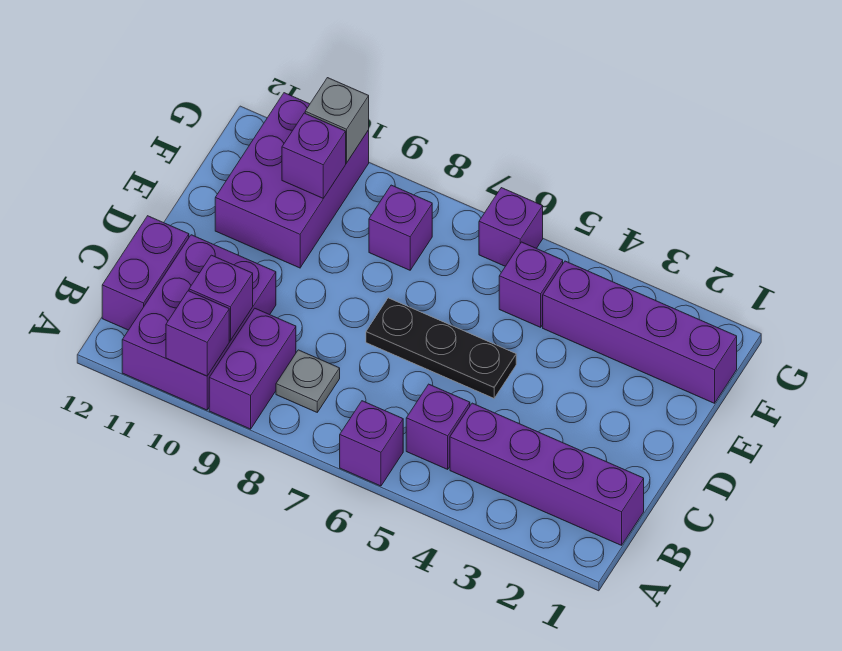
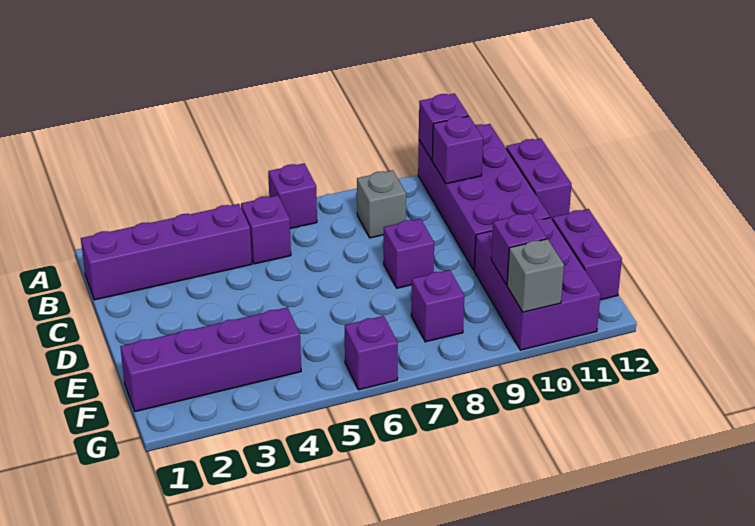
purple brick A9:B9 level 1 -> purple brick E12:F12 level 1
purple brick A10:C11 level 1 -> purple brick A10:D11 level 1
grey plate B8 level 1 -> grey brick B8 level 1
black plate D5:D7 level 1 -> none
purple brick F5 level 1 -> purple brick D8 level 1

